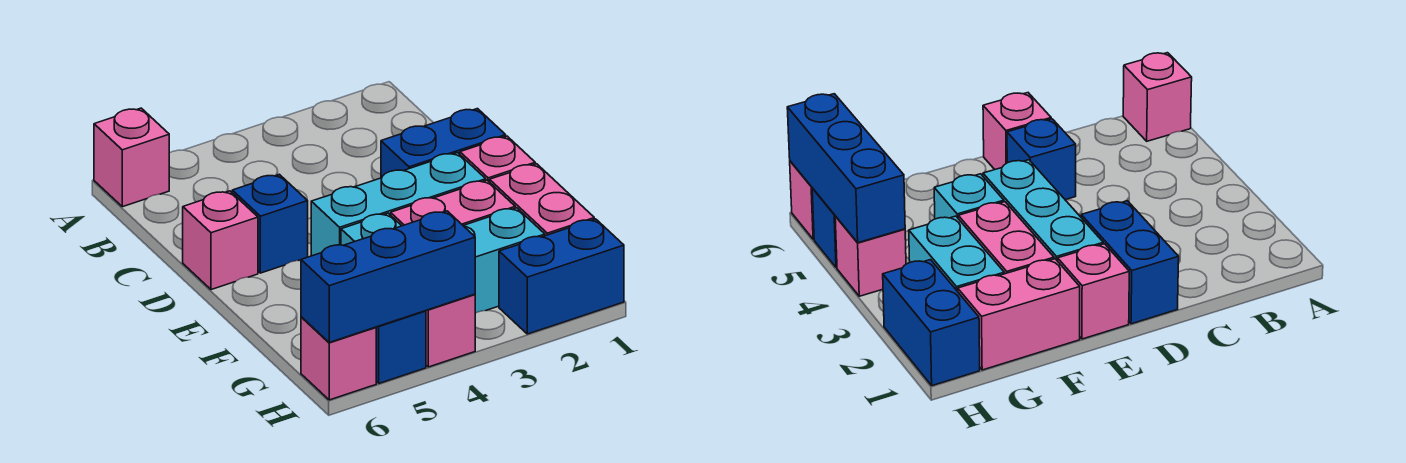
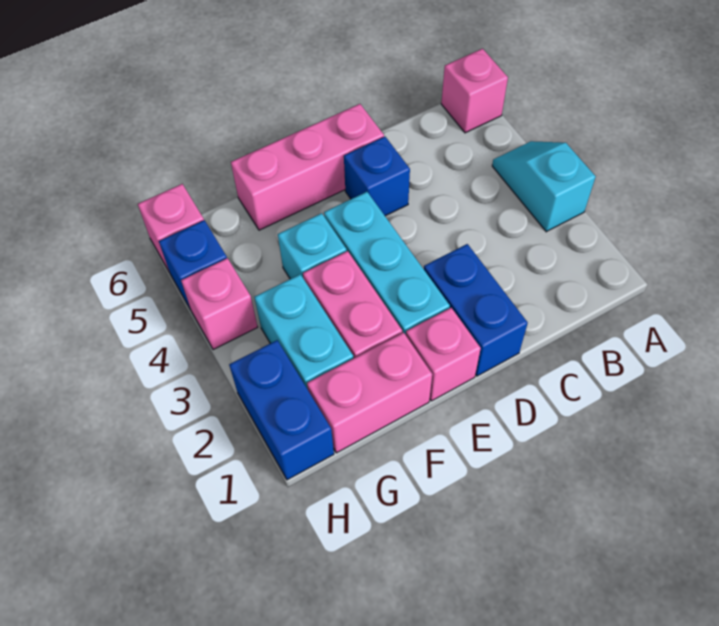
none -> cyan slope A3:A4 level 1 top 3
pink brick D6 level 1 -> pink brick D6:F6 level 1
blue brick H4:H6 level 2 -> none

